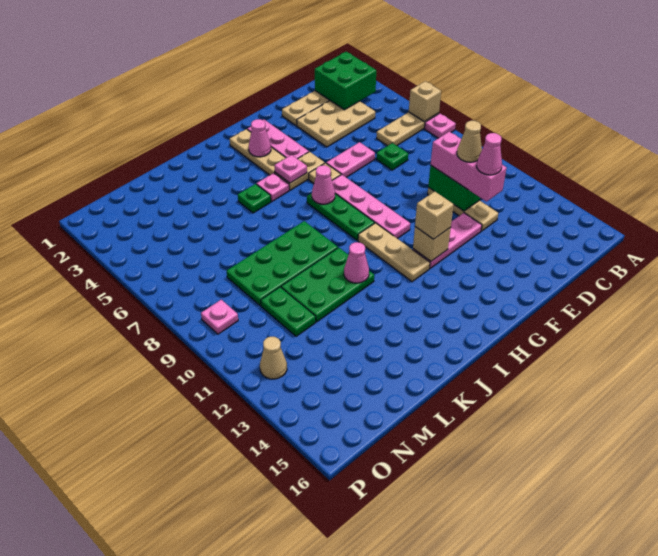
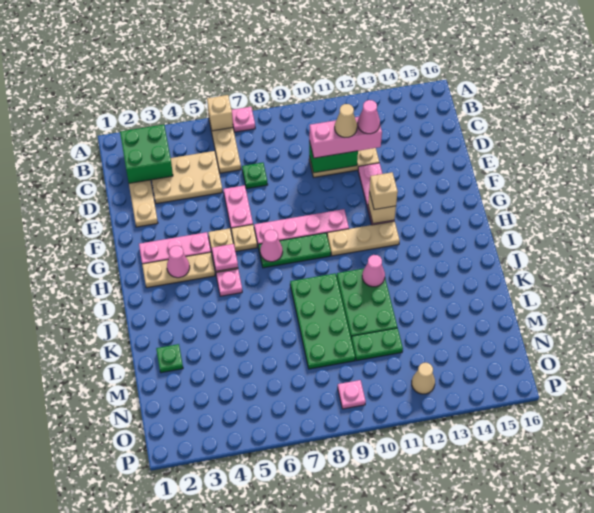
tan plate C3:E4 level 1 -> tan plate C3:D5 level 1
green plate J5 level 1 -> green plate L2 level 1

